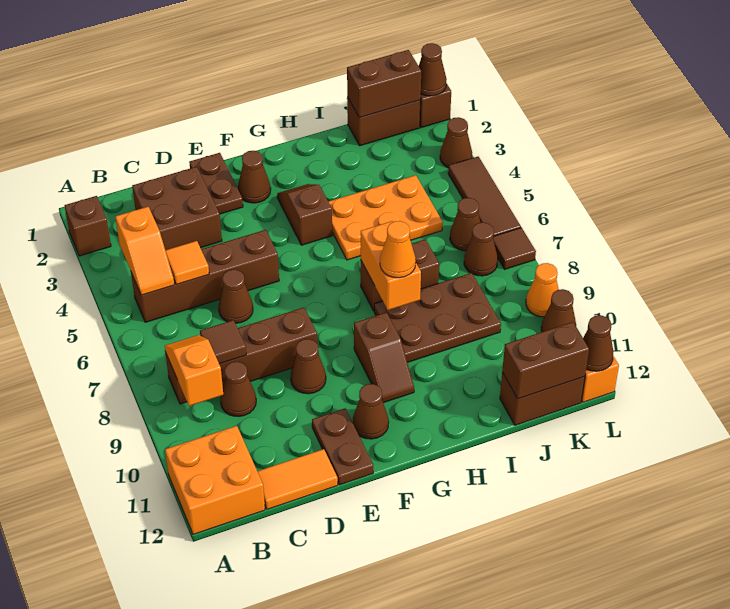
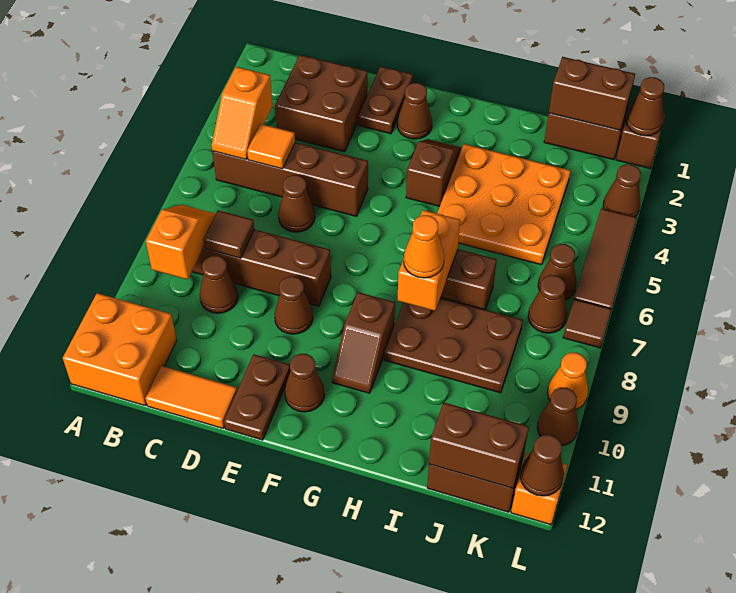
brown brick A2 level 1 -> none
orange plate H4:J5 level 1 -> orange plate H3:J5 level 1

